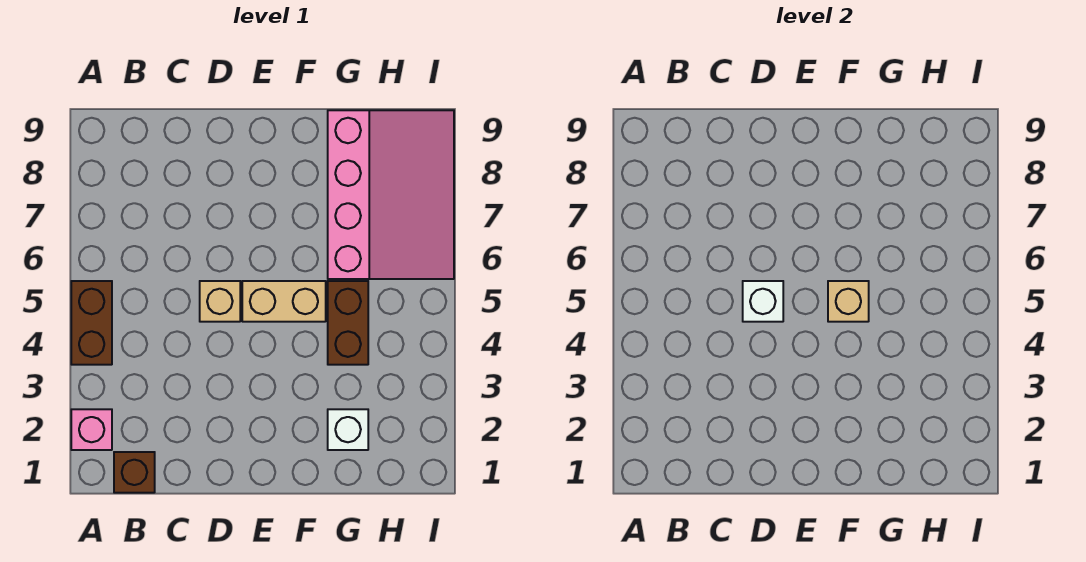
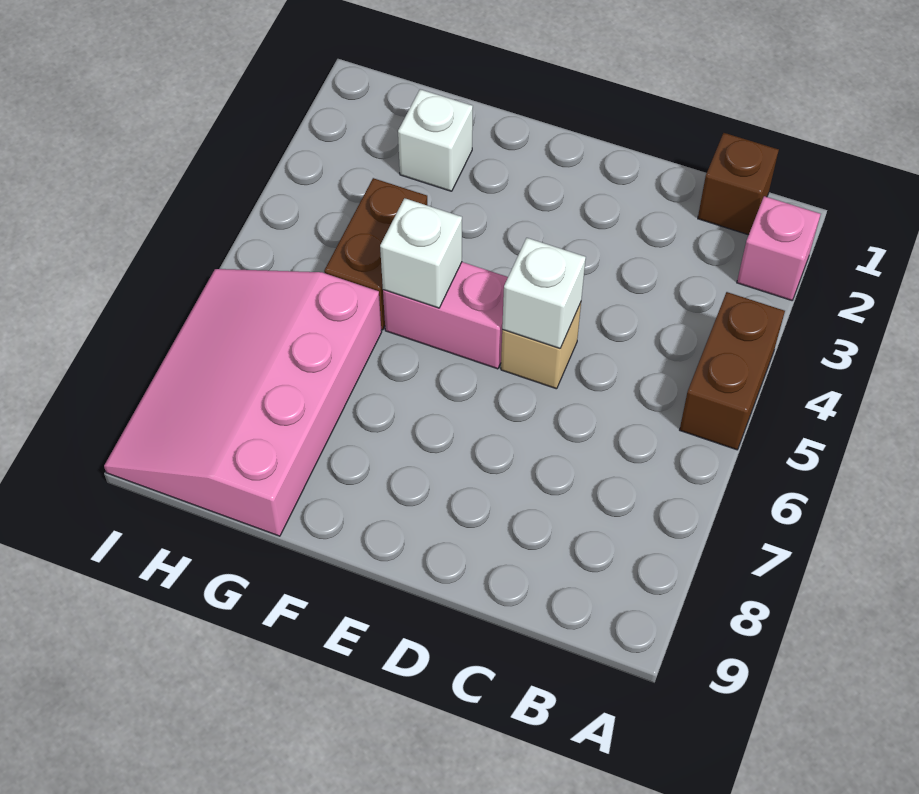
tan brick E5:F5 level 1 -> pink brick E5:F5 level 1
tan brick F5 level 2 -> white brick F5 level 2

